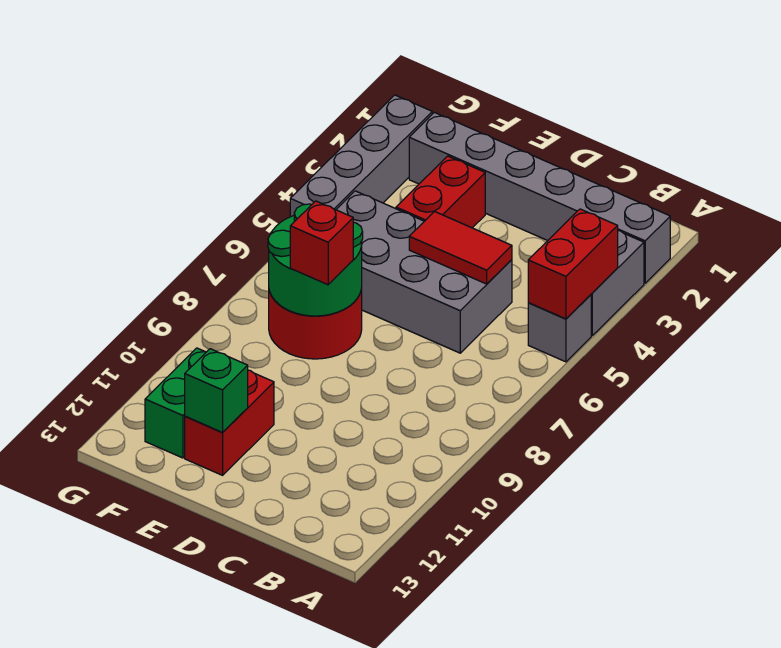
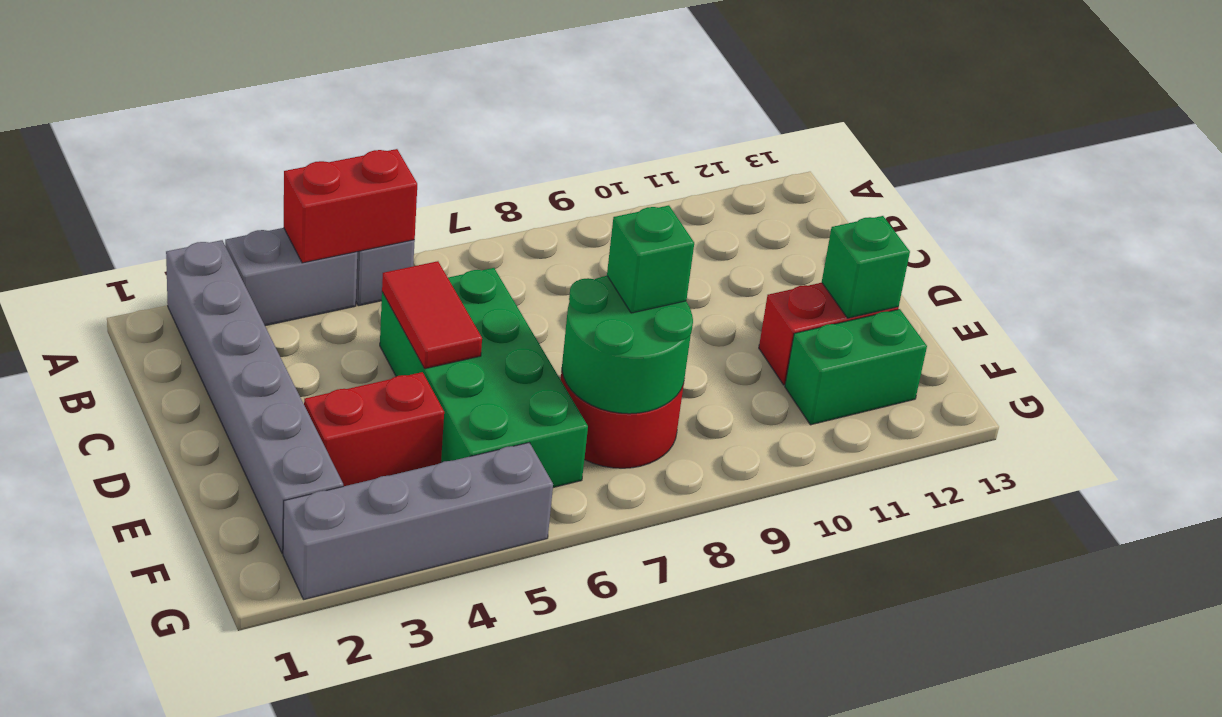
grey brick C5:F6 level 1 -> green brick C5:F6 level 1
red brick E8 level 3 -> green brick E8 level 3

